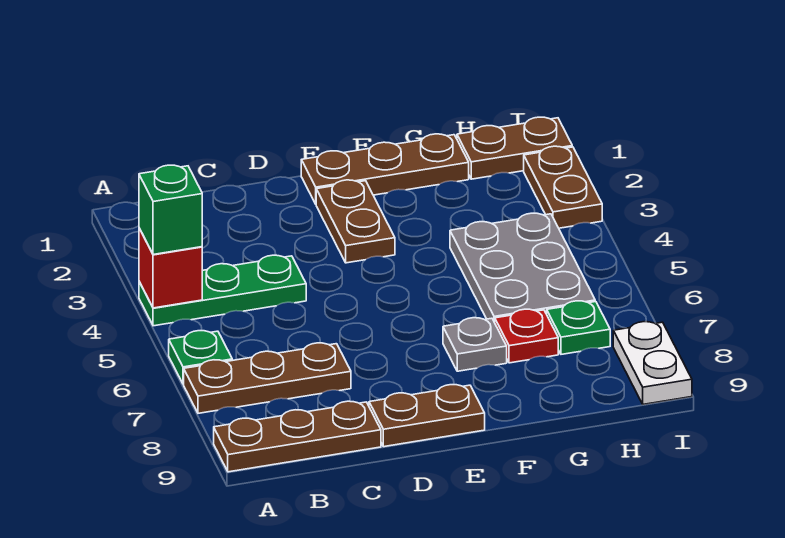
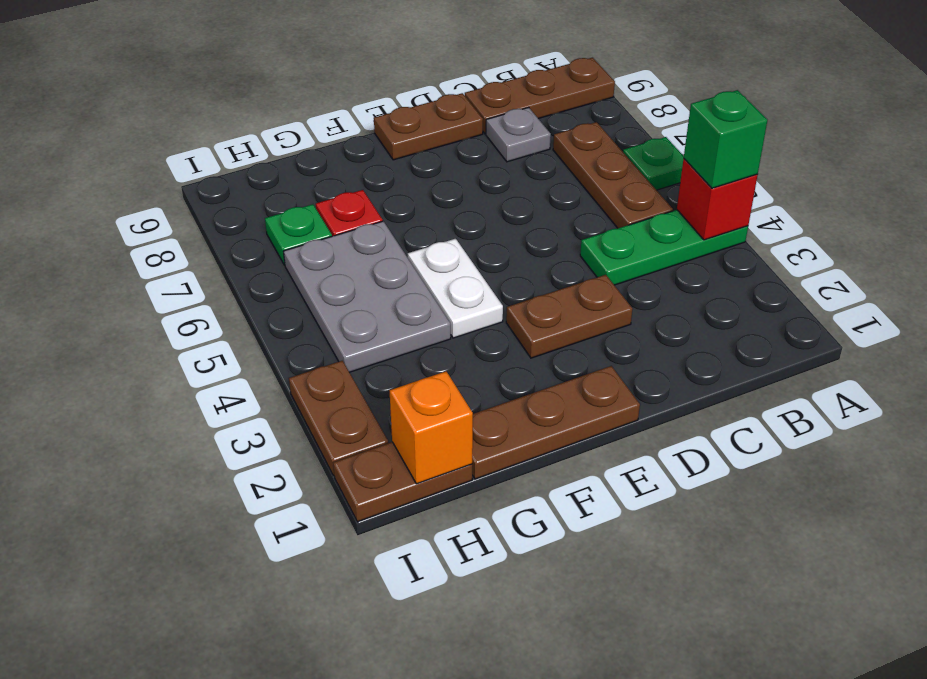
brown plate A7:C7 level 1 -> brown plate B5:B7 level 1
brown plate E2:E3 level 1 -> brown plate D3:E3 level 1
grey plate F7 level 1 -> grey plate C8 level 1
none -> orange brick H1 level 2
white plate I8:I9 level 1 -> white plate F4:F5 level 1

